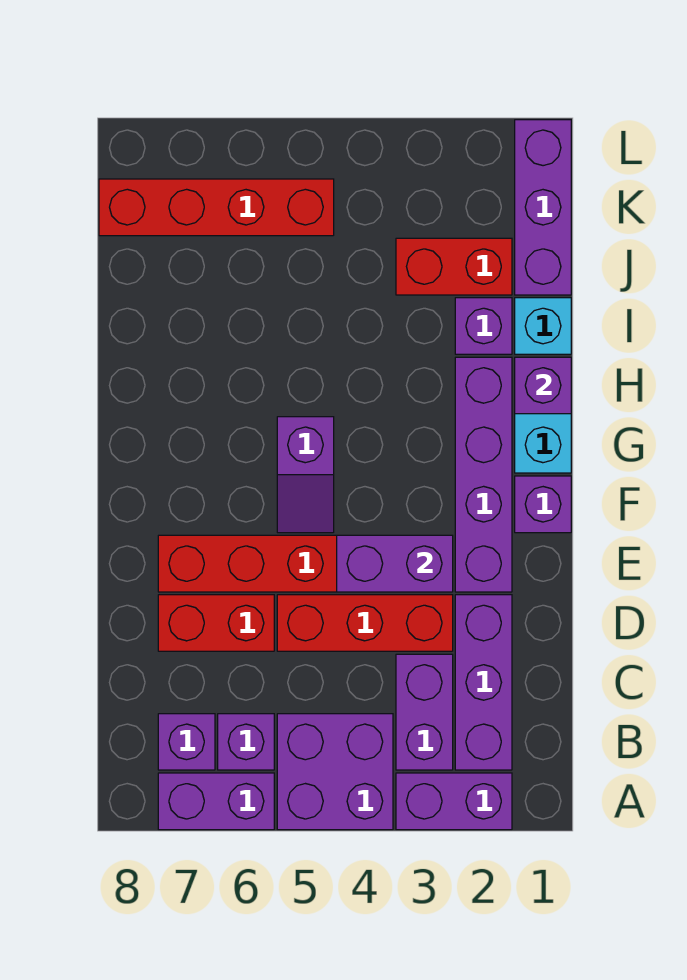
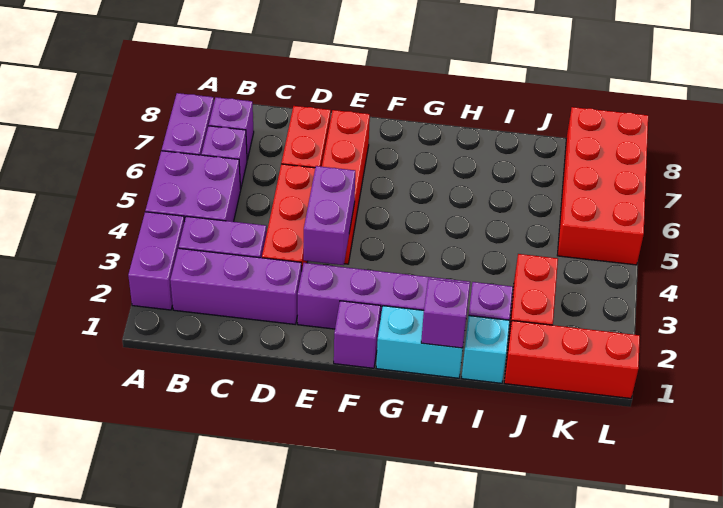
purple slope F5:G5 level 1 top G -> none
purple brick J1:L1 level 1 -> red brick J1:L1 level 1
red brick K5:K8 level 1 -> red brick K5:L8 level 1

